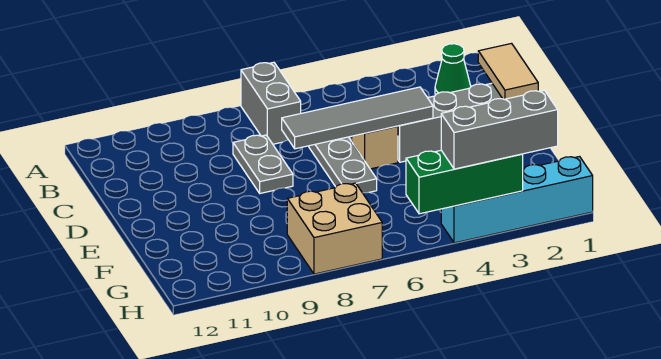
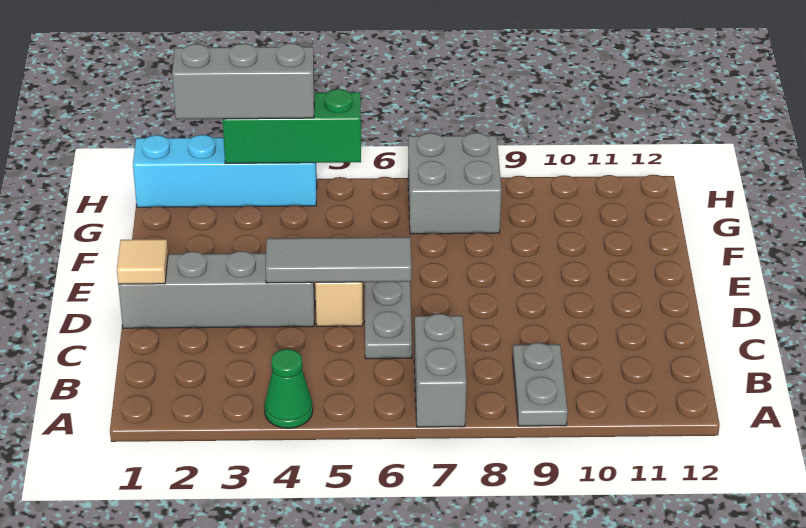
green cone B2 level 1 -> green cone A4 level 1
tan tile C1:D1 level 2 -> tan tile D1 level 2
grey plate C8:D8 level 1 -> grey plate A9:B9 level 1
grey tile D4:D7 level 2 -> grey tile D4:D6 level 2
tan brick G7:H8 level 1 -> grey brick G7:H8 level 1

